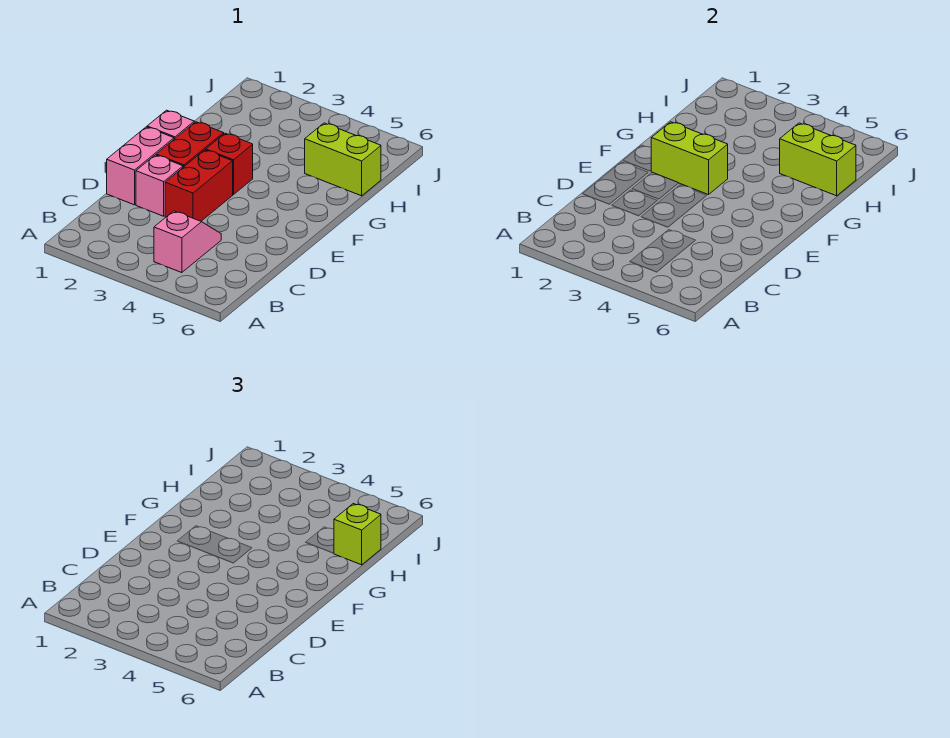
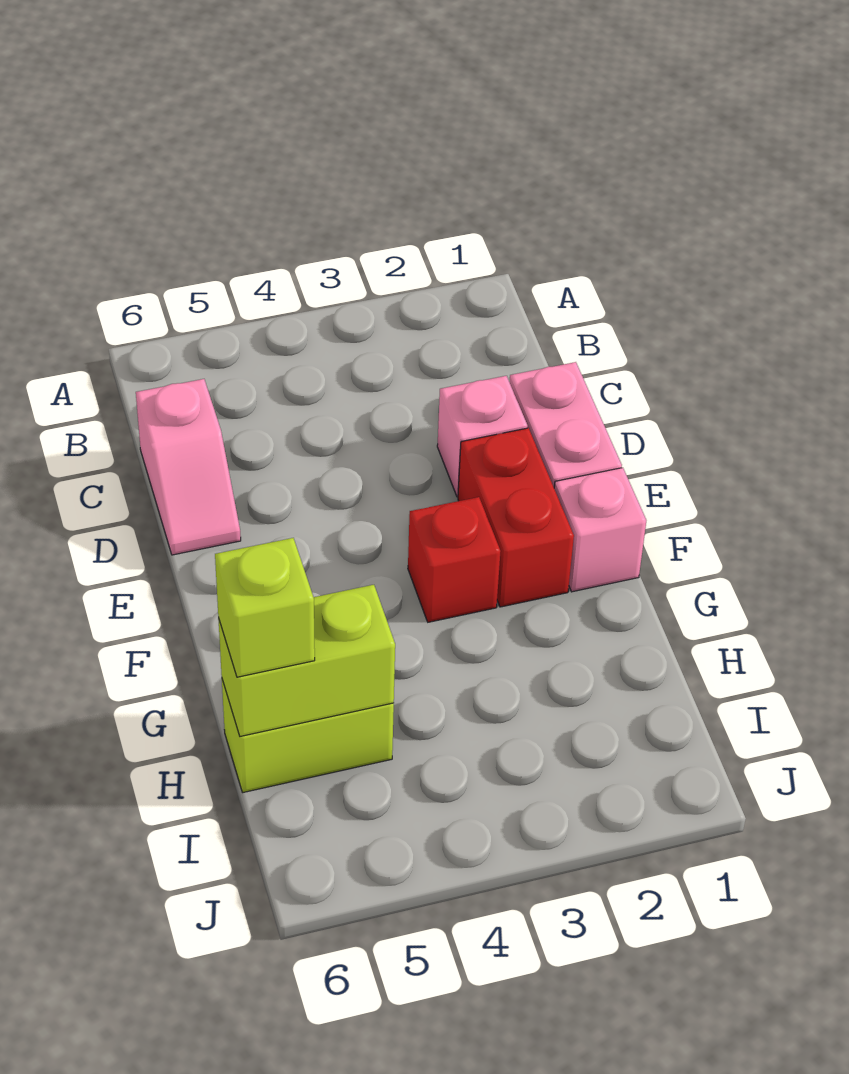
pink slope B4:C4 level 1 top B -> pink slope C6:D6 level 1 top C
red brick D3:E3 level 1 -> none
lime brick F2:F3 level 2 -> none

